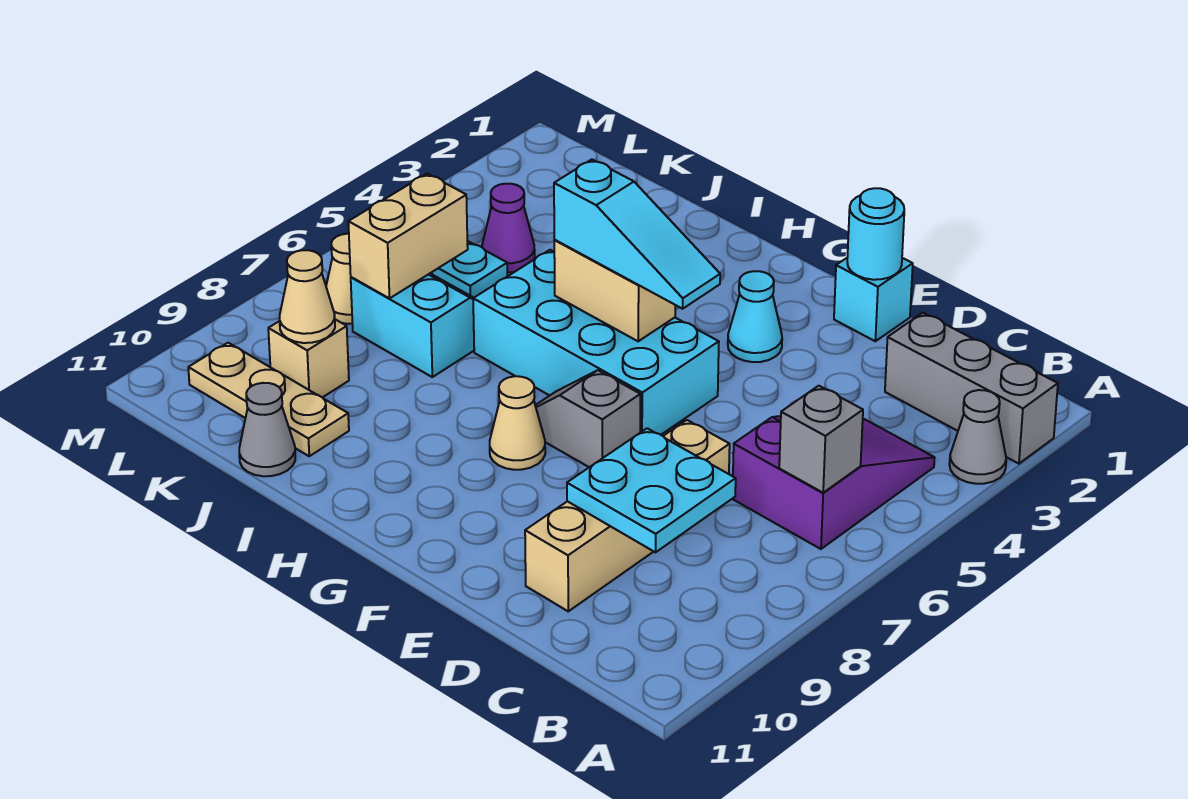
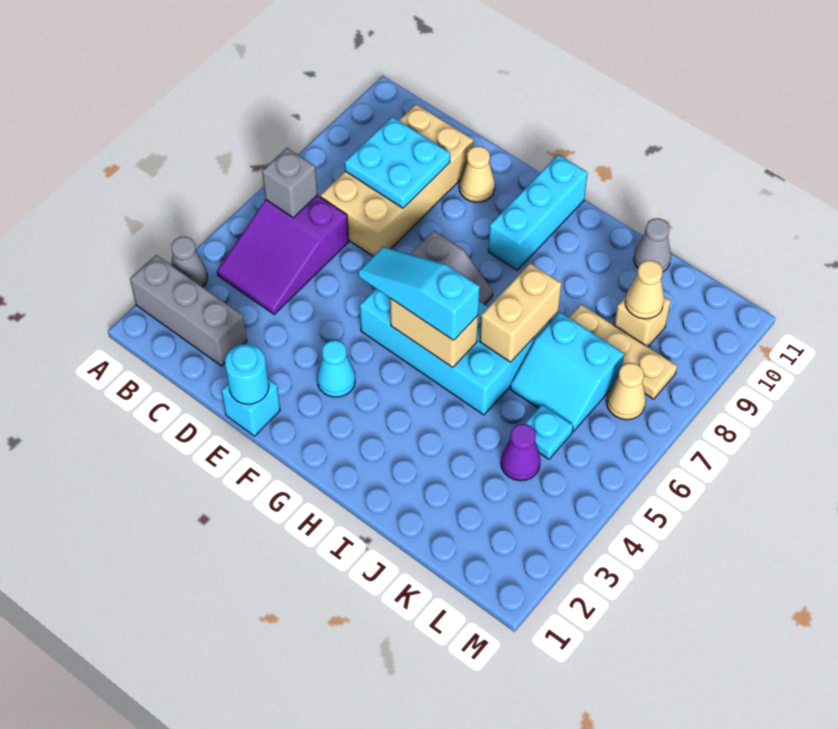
tan brick D7:D10 level 1 -> tan brick C7:D10 level 1
tan cone G8 level 1 -> tan cone E10 level 1
none -> cyan brick G9:G11 level 1
tan plate J10:L10 level 1 -> tan plate J8:L8 level 1
tan brick K6:K7 level 2 -> tan brick I6:I7 level 2

